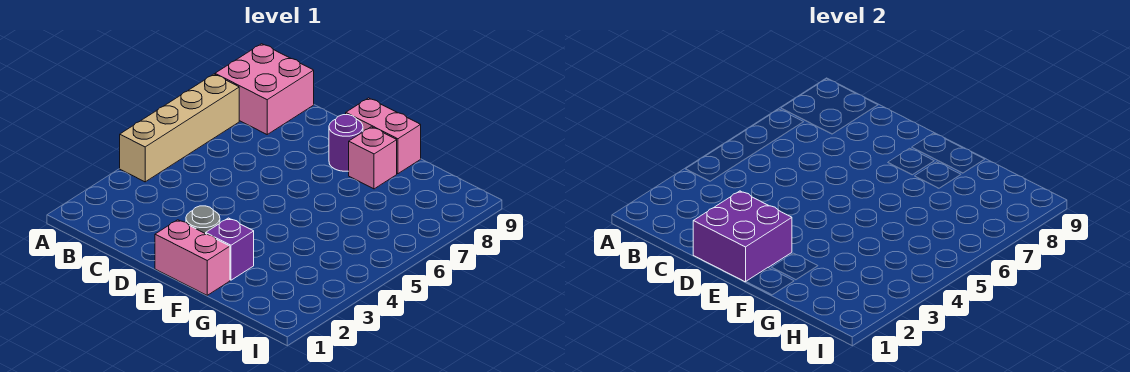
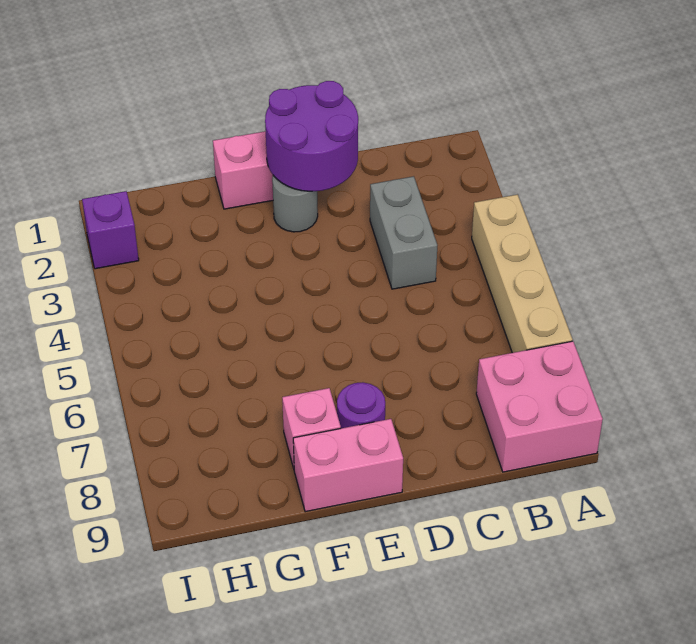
none -> grey brick C3:C4 level 1
purple brick D1:E2 level 2 -> purple round brick D1:E2 level 2
purple brick F2 level 1 -> purple brick I2 level 1

